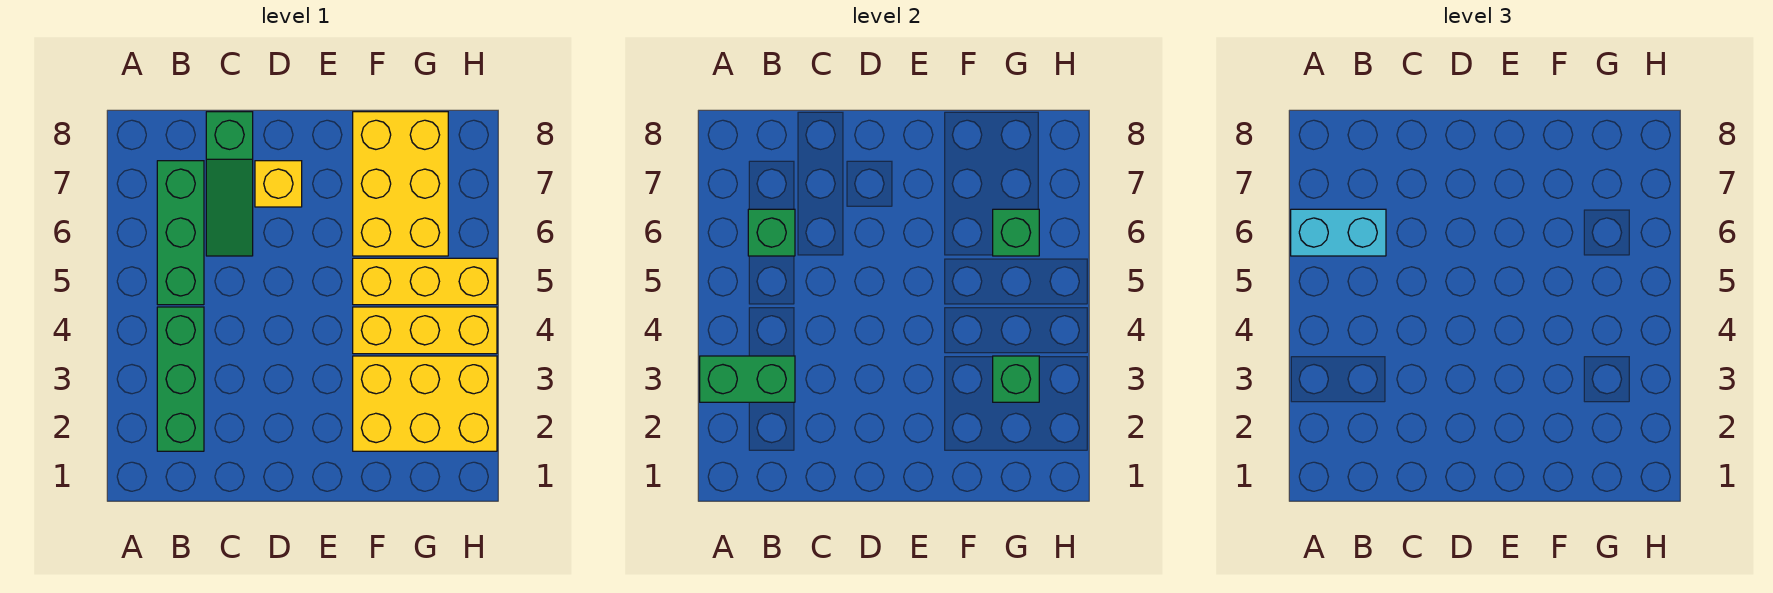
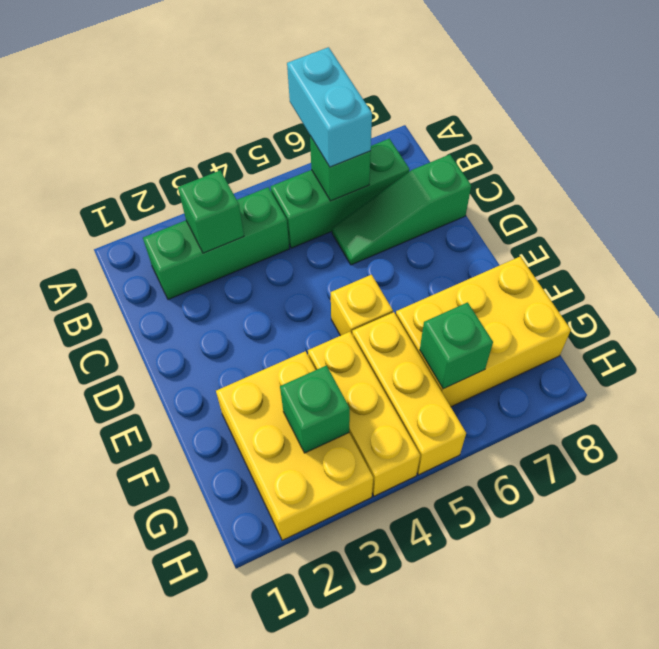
green brick A3:B3 level 2 -> green brick B3 level 2
yellow brick D7 level 1 -> yellow brick E5 level 1

